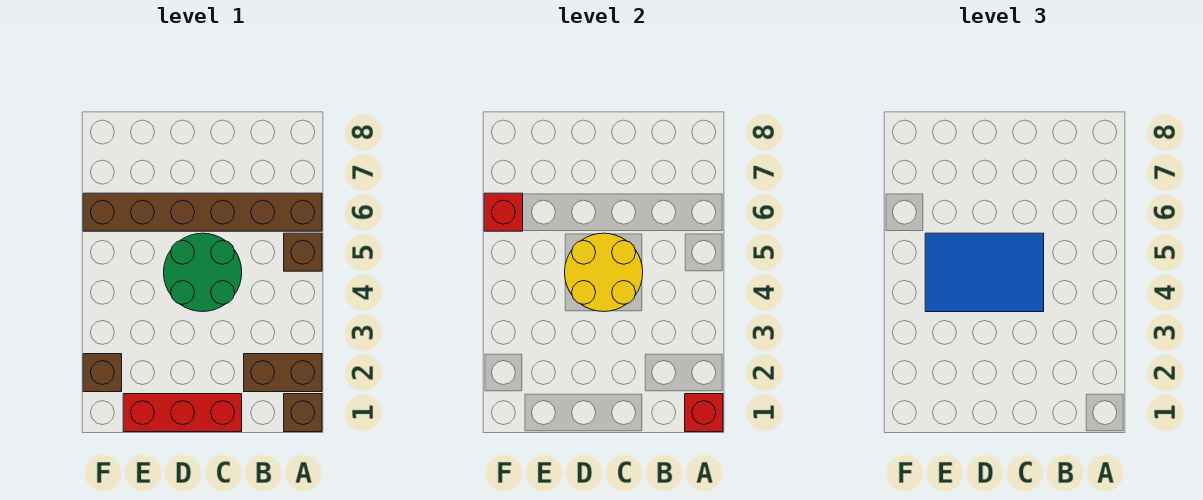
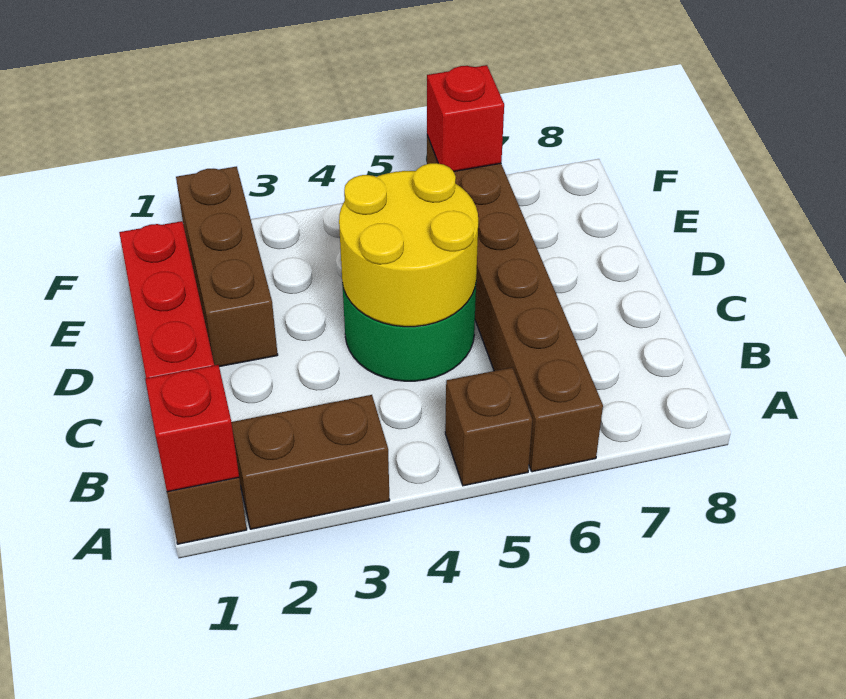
brown brick A2:B2 level 1 -> brown brick A2:A3 level 1
blue tile C4:E5 level 3 -> none
brown brick F2 level 1 -> brown brick D2:F2 level 1

